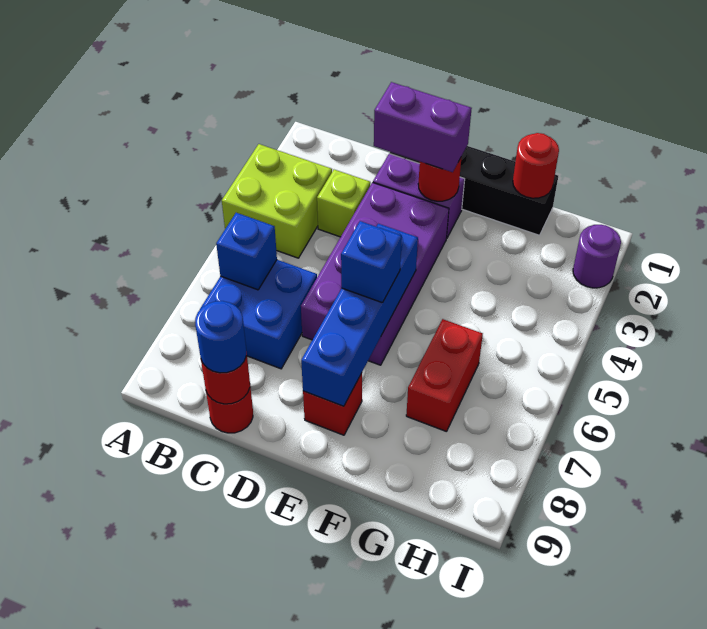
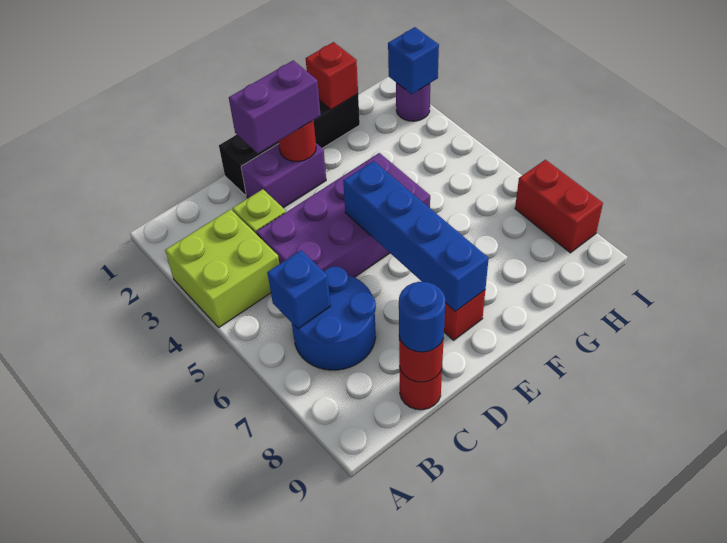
blue brick B6:C7 level 1 -> blue round brick B6:C7 level 1
purple brick D3:E6 level 1 -> purple brick C4:F5 level 1
blue brick E6 level 3 -> blue brick I2 level 2
red round brick G1 level 2 -> red brick G1 level 2
red brick G6:G7 level 1 -> red brick I7:I8 level 1

